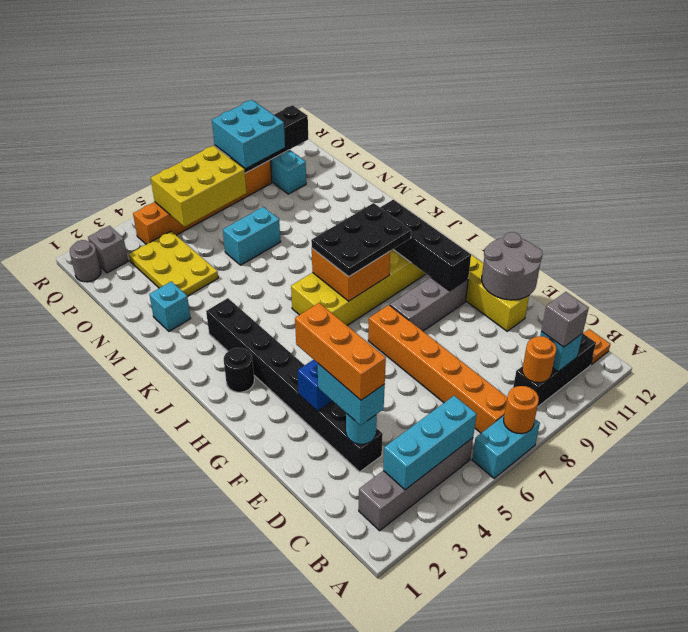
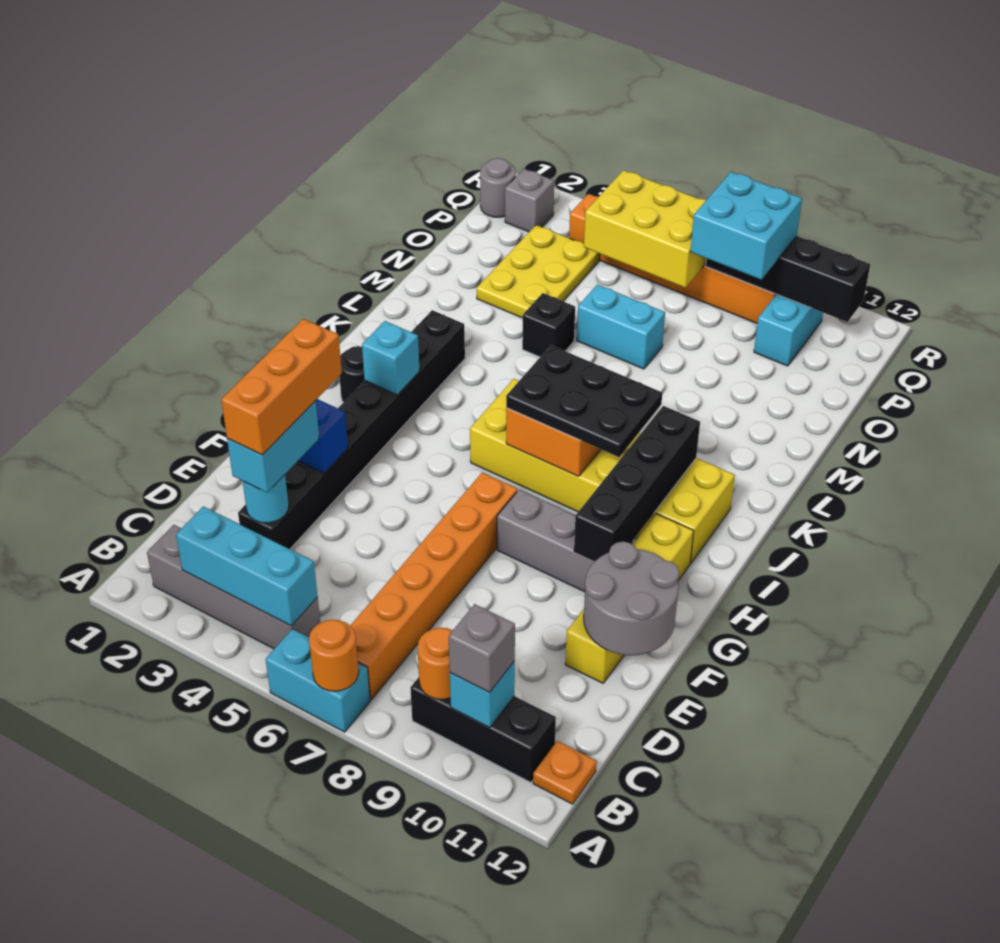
cyan brick M2 level 1 -> cyan brick I3 level 2
none -> black brick M5 level 1

